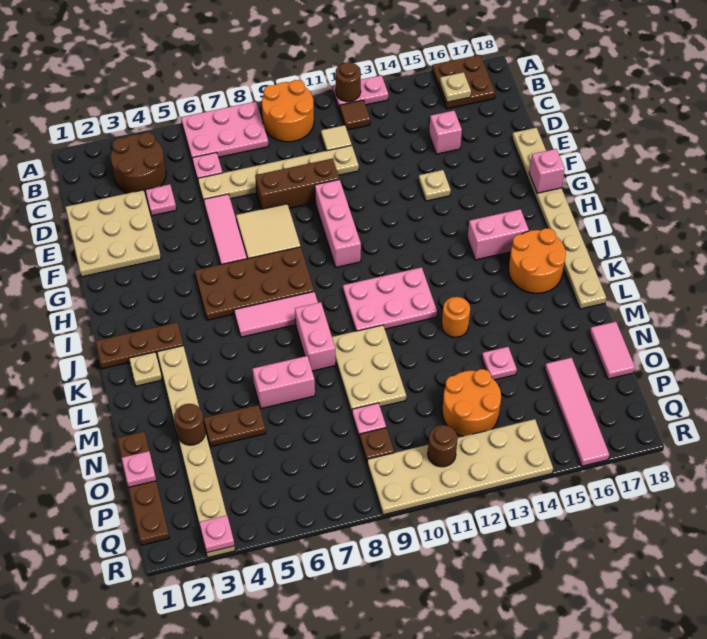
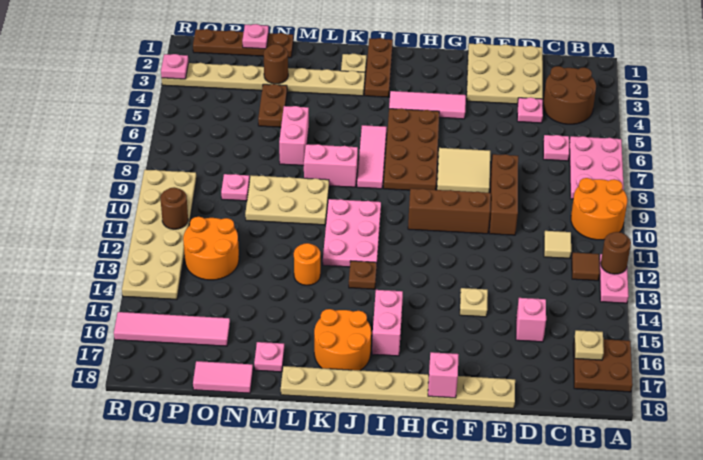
tan plate D6:D11 level 1 -> none
pink tile E6:G6 level 1 -> pink tile G4:I4 level 1
pink brick F10:H10 level 1 -> brown brick F10:H10 level 1
pink plate N14 level 1 -> pink plate M17 level 1
brown plate P9 level 1 -> brown plate J13 level 1

